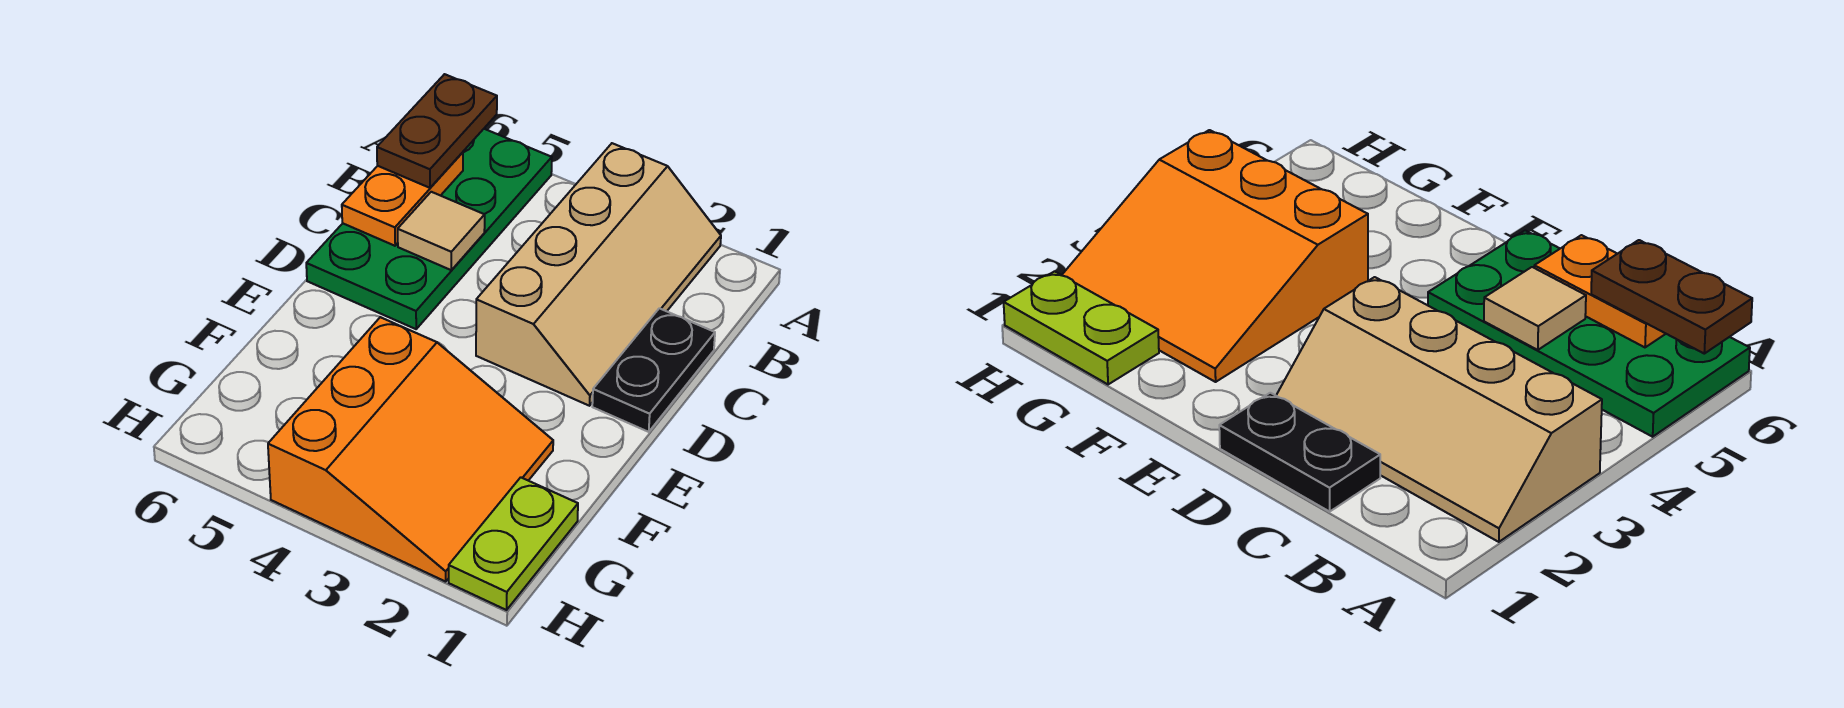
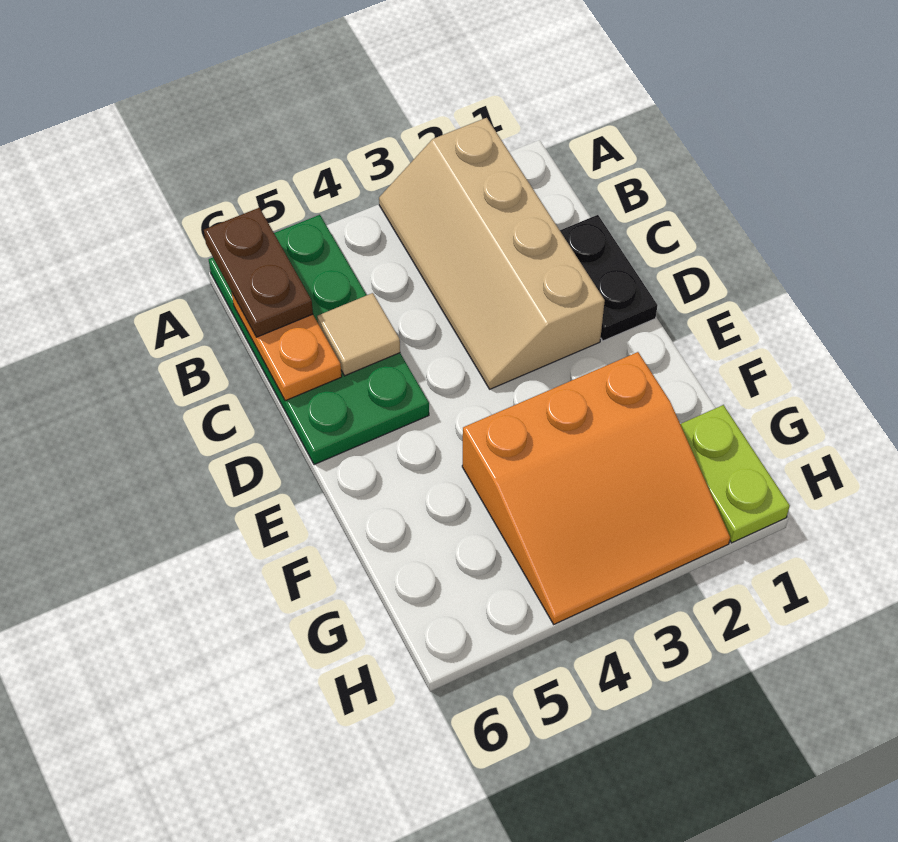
tan slope A2:D3 level 1 top 3 -> tan slope A2:D3 level 1 top 2
orange slope F2:H4 level 1 top 4 -> orange slope F2:H4 level 1 top F

